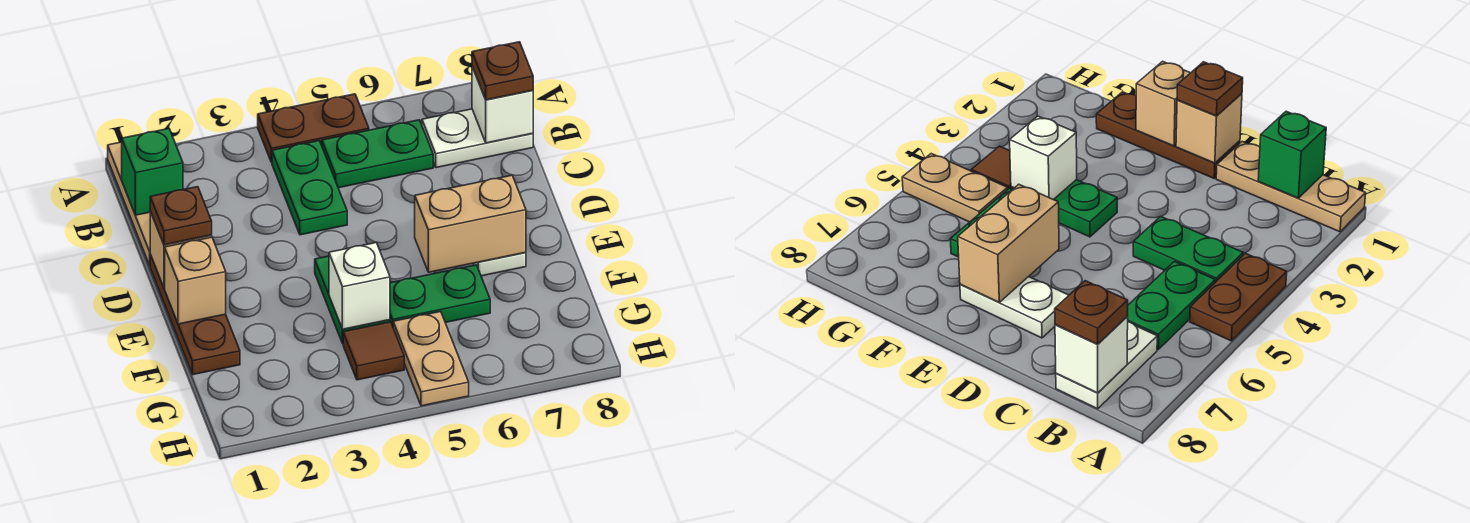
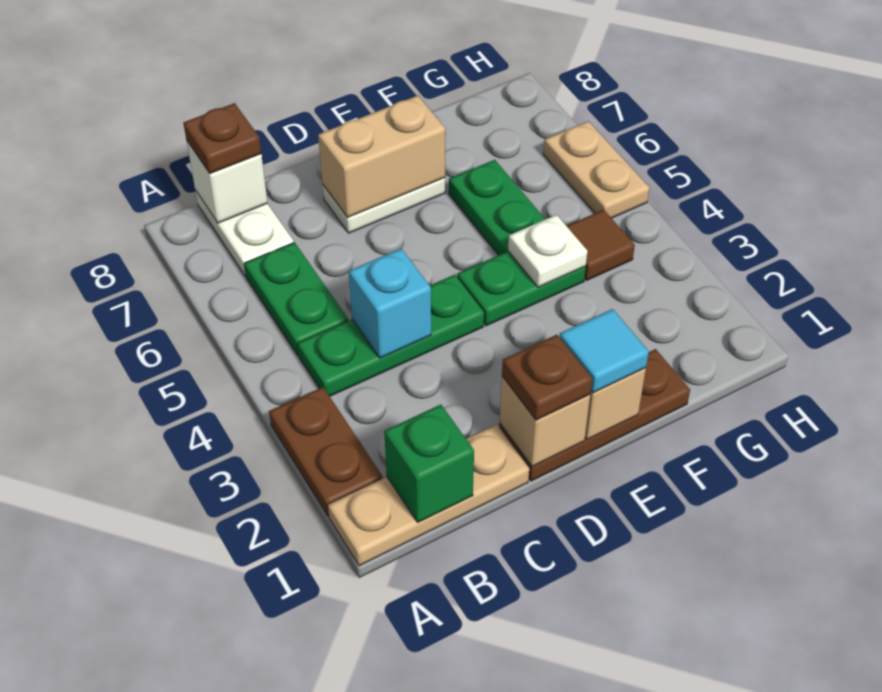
brown plate A4:A5 level 1 -> brown plate A2:A3 level 1
green plate B4:C4 level 1 -> green plate B4:D4 level 1
none -> cyan brick C4 level 2
none -> cyan tile E1 level 3
tan brick E6:E7 level 2 -> tan brick D7:E7 level 2
white brick F4 level 2 -> white plate F4 level 2
tan plate G5:H5 level 1 -> tan plate H5:H6 level 1

